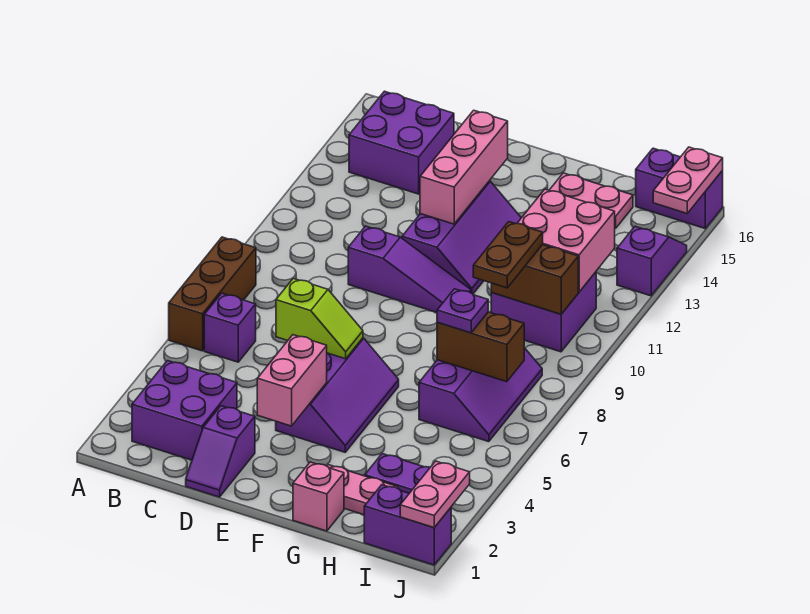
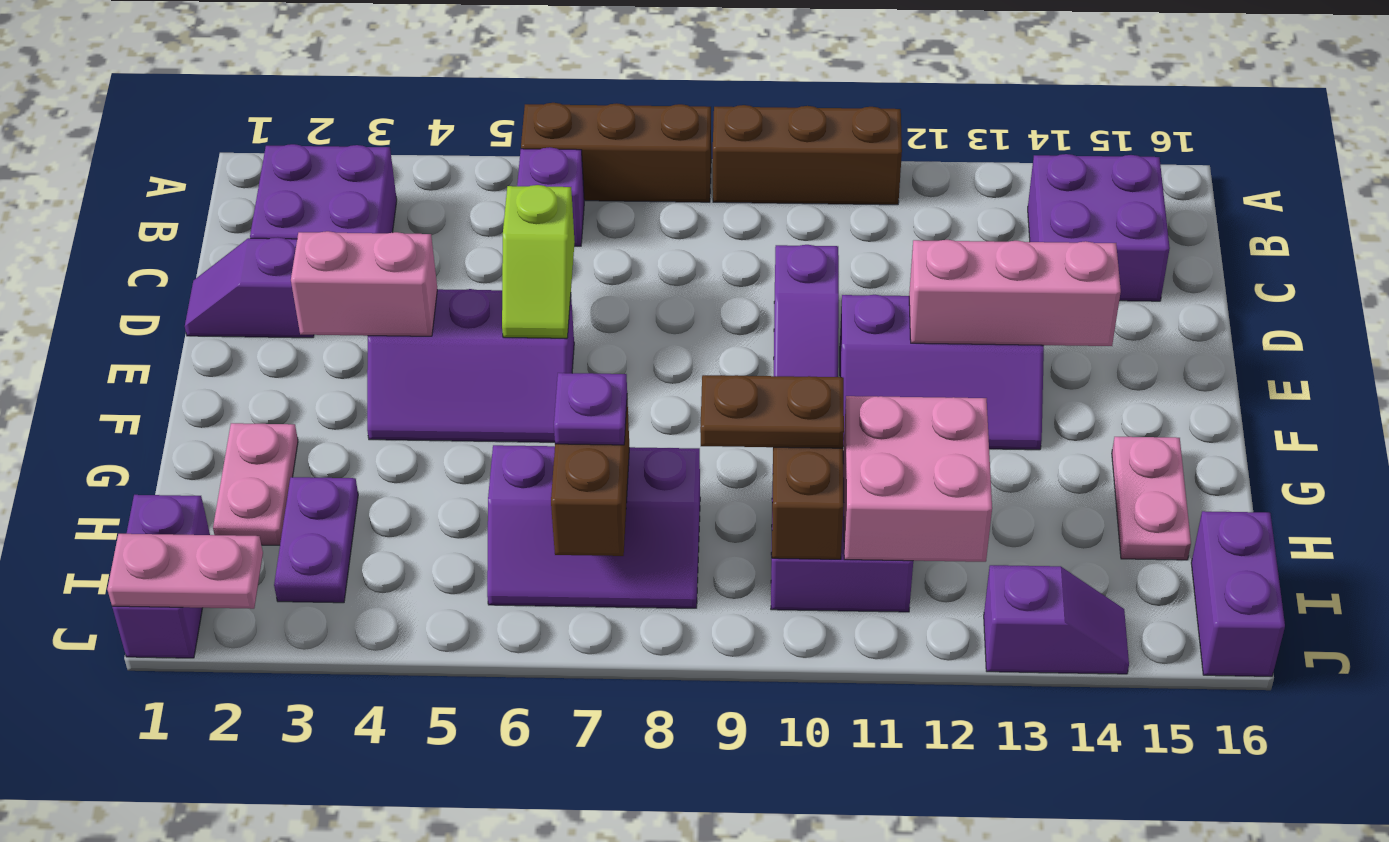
none -> brown brick A9:A11 level 1
pink brick G1 level 1 -> none
pink plate J15:J16 level 2 -> none

